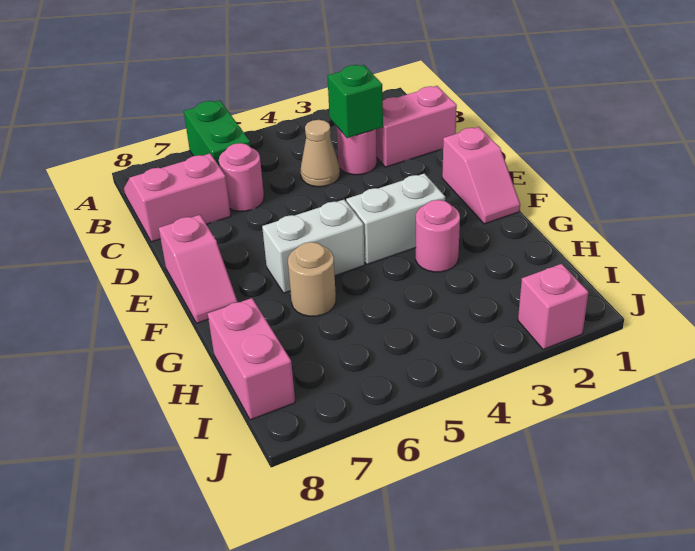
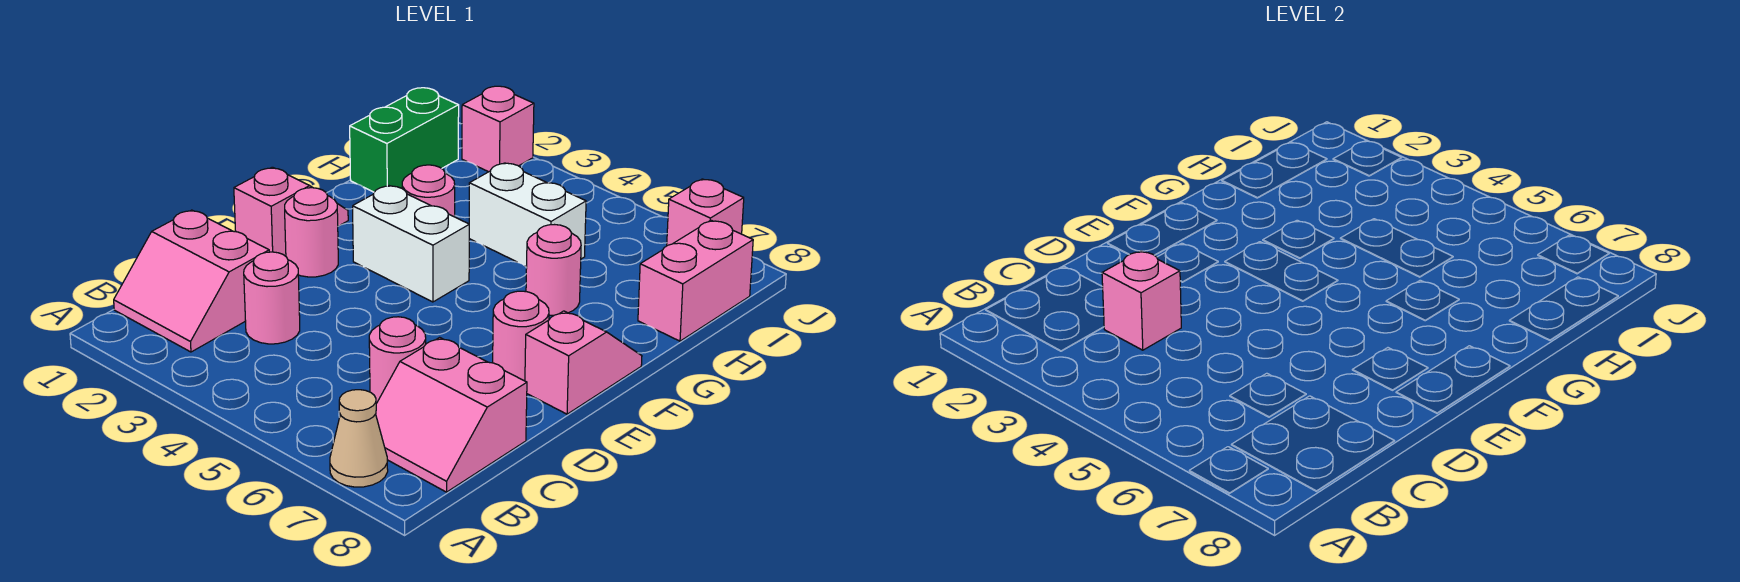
green brick A6:B6 level 1 -> green brick H1:I1 level 1
green brick C3 level 2 -> pink brick C3 level 2
tan cone C4 level 1 -> tan cone A7 level 1
none -> pink round brick E2 level 1
none -> pink round brick E7 level 1
white brick F5:F6 level 1 -> white brick H4:H5 level 1
tan round brick G6 level 1 -> pink round brick G6 level 1
none -> pink brick J7 level 1

